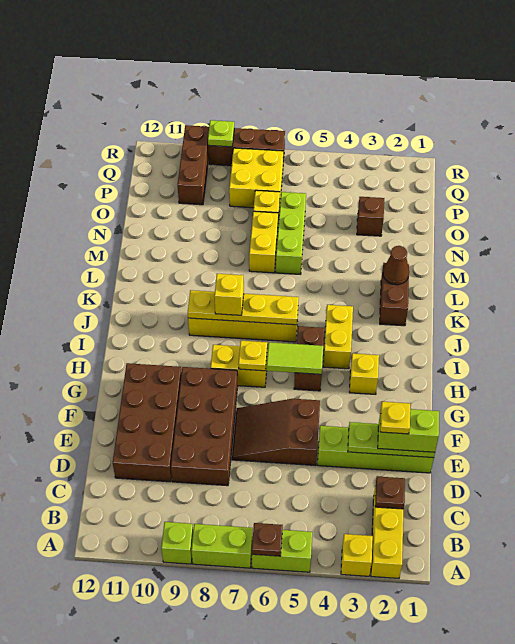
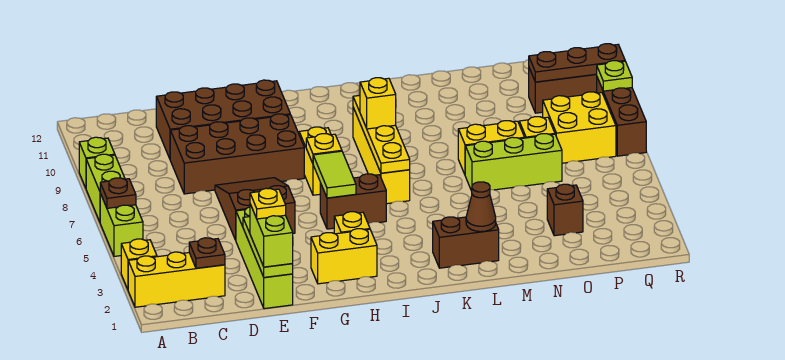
yellow brick I4:J4 level 1 -> yellow brick G2:H2 level 1
none -> brown plate P10:R10 level 2

